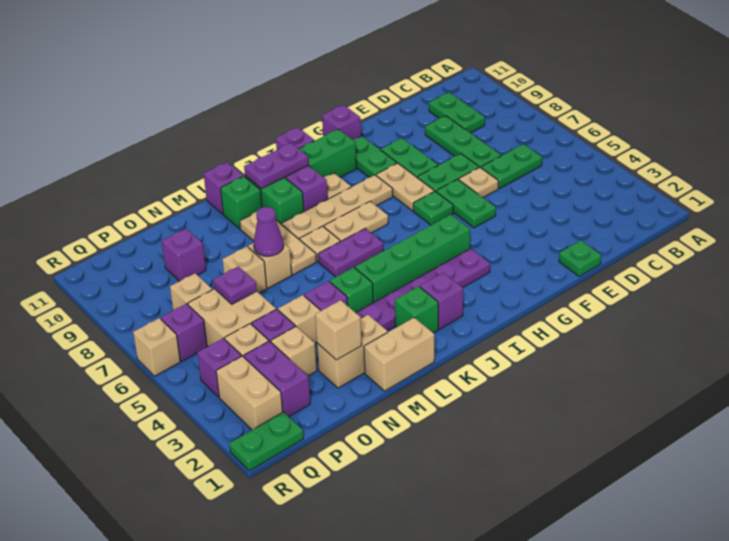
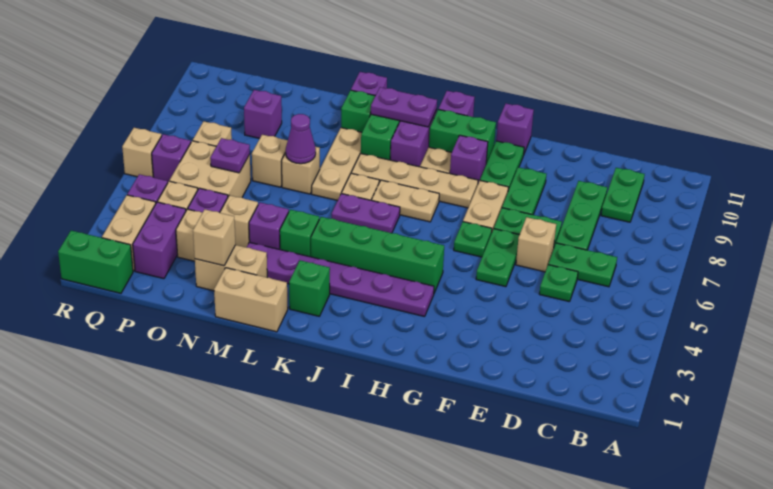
green plate E1 level 1 -> green plate D5 level 1
tan plate E6 level 1 -> tan brick E6 level 1
purple brick J2 level 1 -> purple brick H9 level 1
green plate Q1:R1 level 1 -> green brick Q1:R1 level 1

